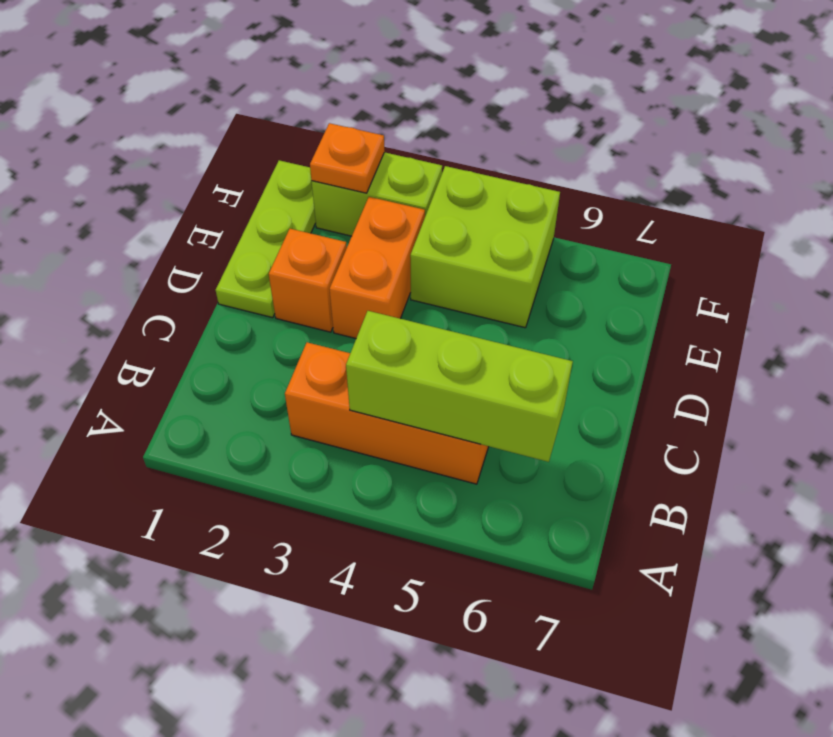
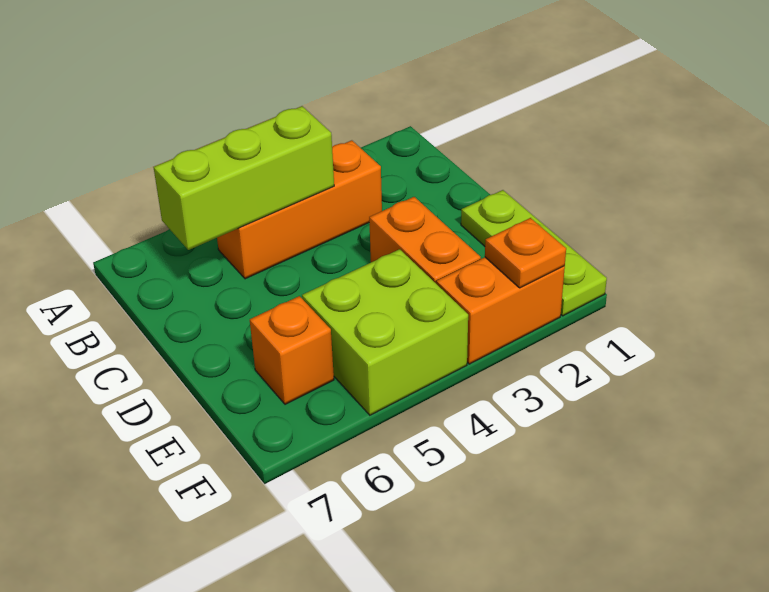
orange brick D2 level 1 -> orange brick E6 level 1
lime brick F2:F3 level 1 -> orange brick F2:F3 level 1

